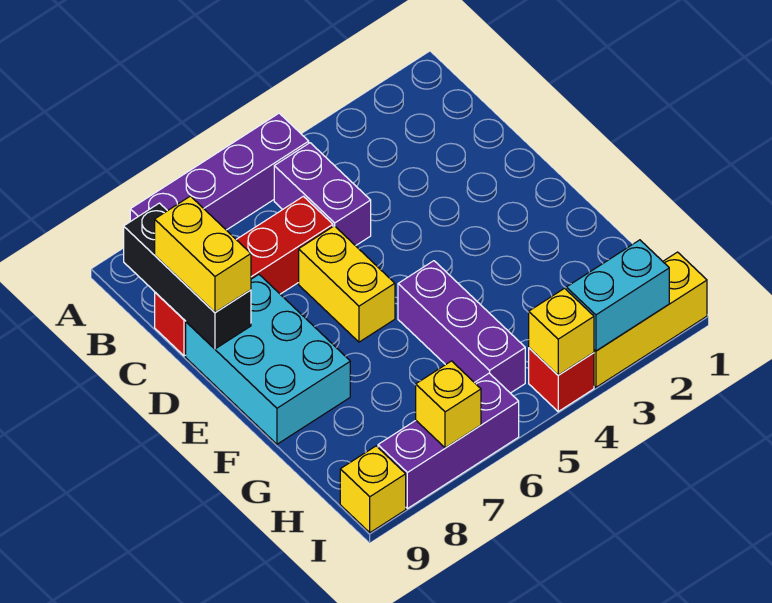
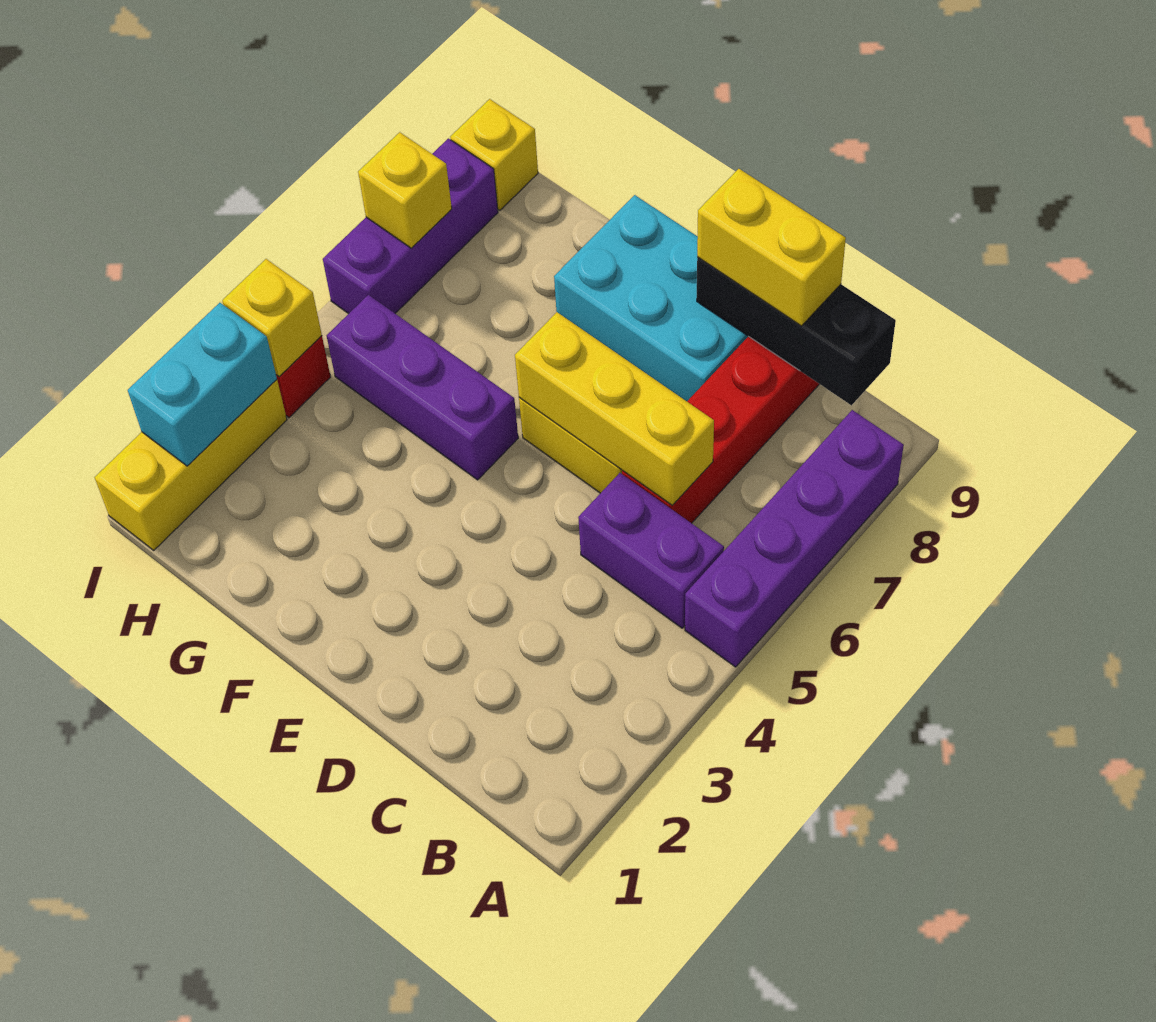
none -> yellow brick C6:E6 level 2

